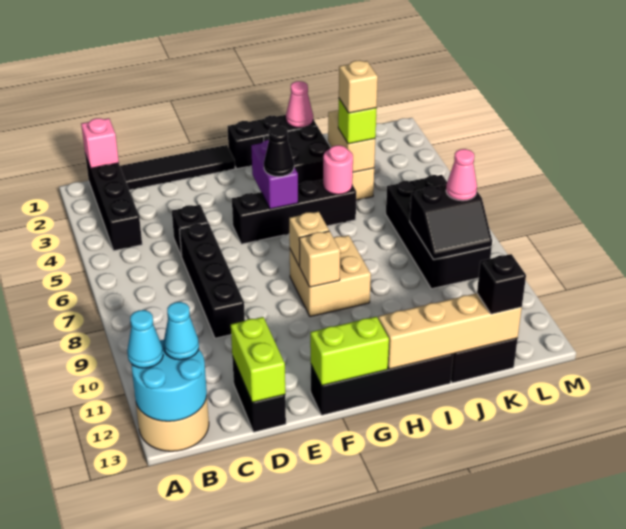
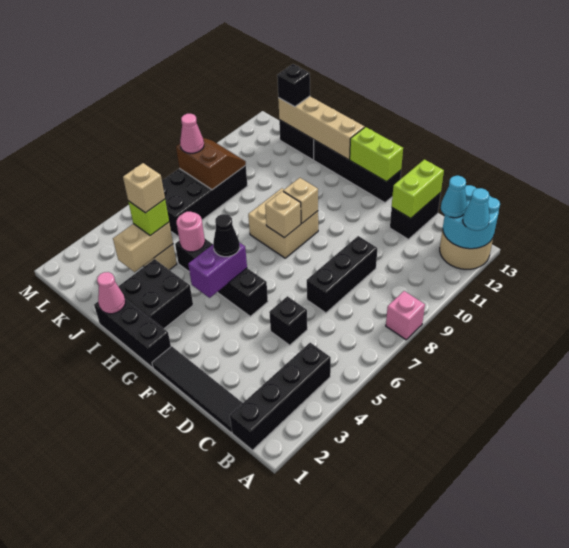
pink brick B1 level 2 -> pink brick A8 level 1
black brick D6:D9 level 1 -> black brick D7:D9 level 1
black slope K8:L9 level 2 top 8 -> brown slope K8:L9 level 2 top 8

